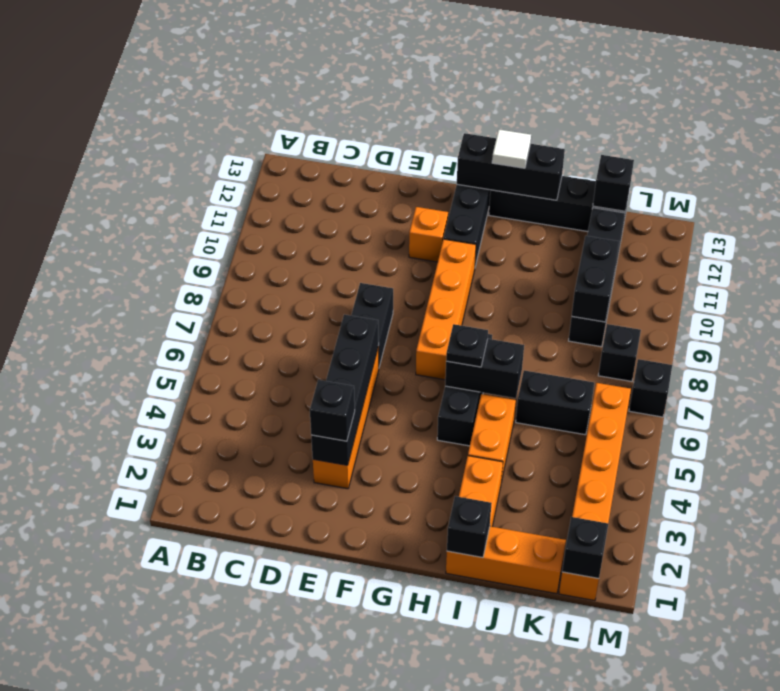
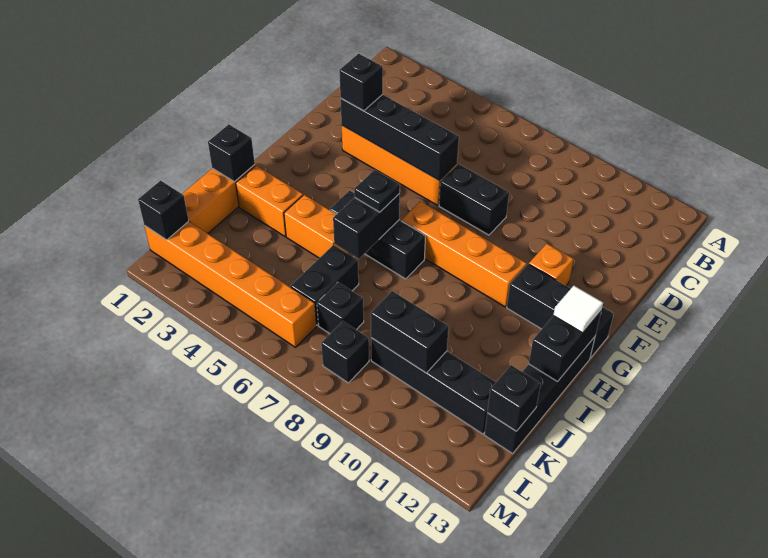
black brick G13:I13 level 2 -> black brick H13:I13 level 2
black brick M7 level 1 -> black brick K7 level 1

